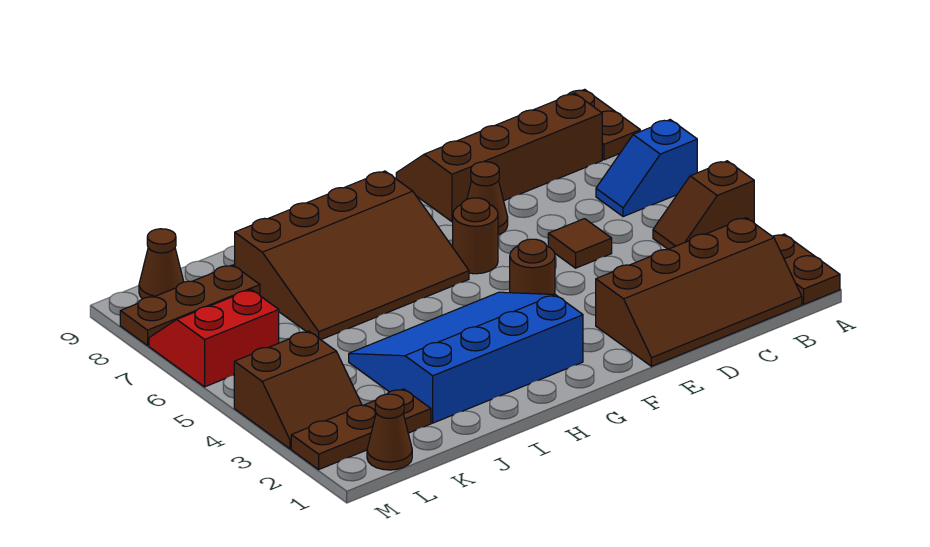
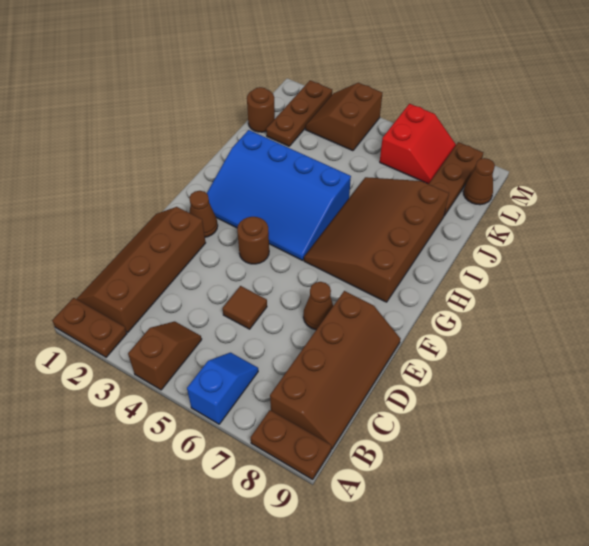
brown round brick F6 level 1 -> brown round brick K1 level 1
blue slope G2:J4 level 1 top 2 -> blue slope G2:I5 level 1 top I
brown cone L1 level 1 -> brown cone F2 level 1

